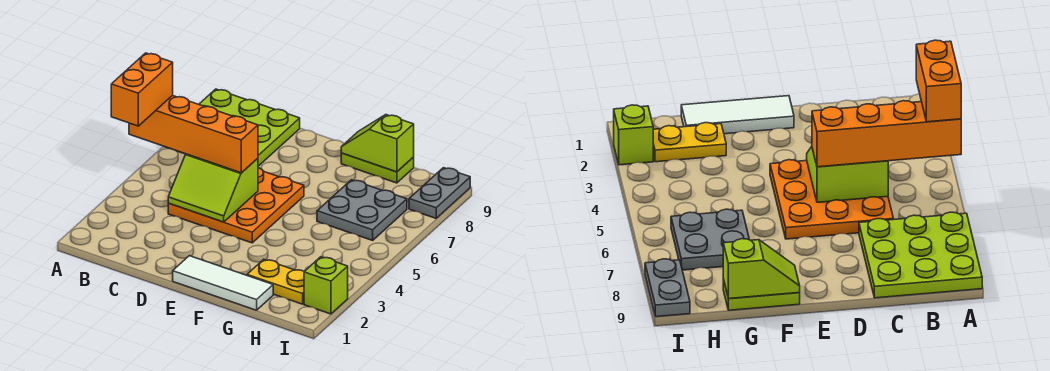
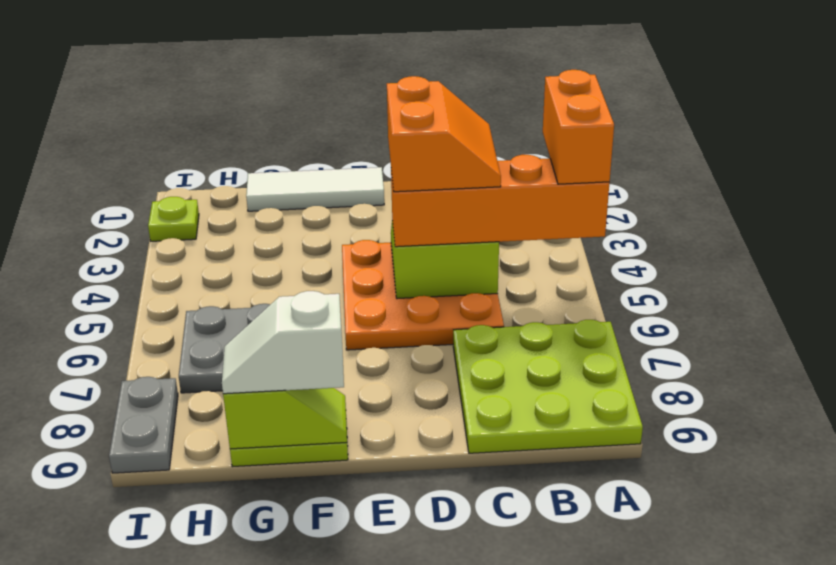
none -> orange slope C4:D5 level 4 top D
none -> white slope F9:G9 level 3 top F
yellow plate G2:H2 level 1 -> none
lime brick I2 level 1 -> lime plate I2 level 1

